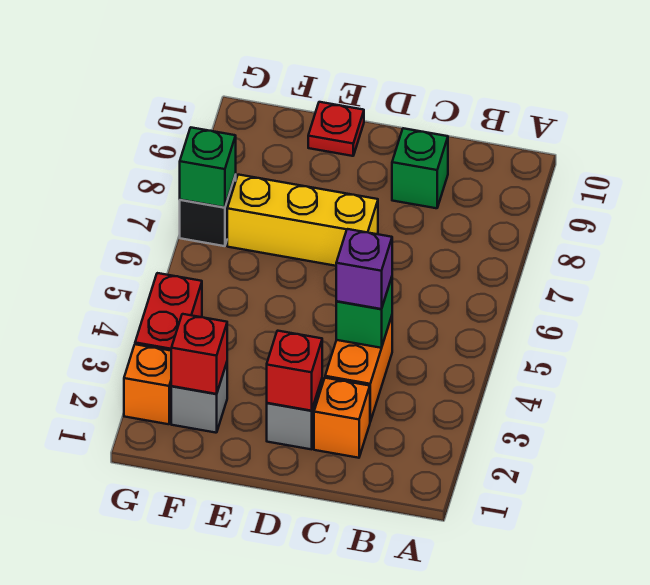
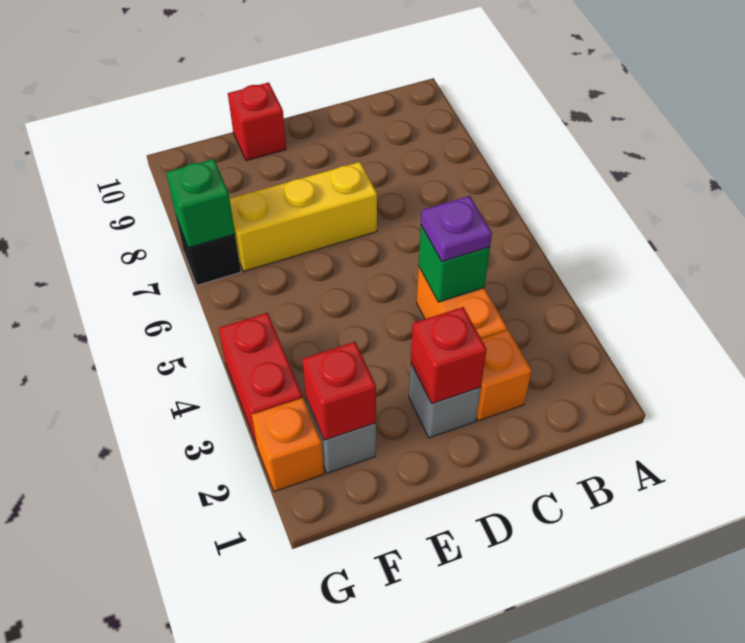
purple brick C4 level 3 -> purple plate C4 level 3
green brick C9 level 1 -> none
red plate E10 level 1 -> red brick E10 level 1

